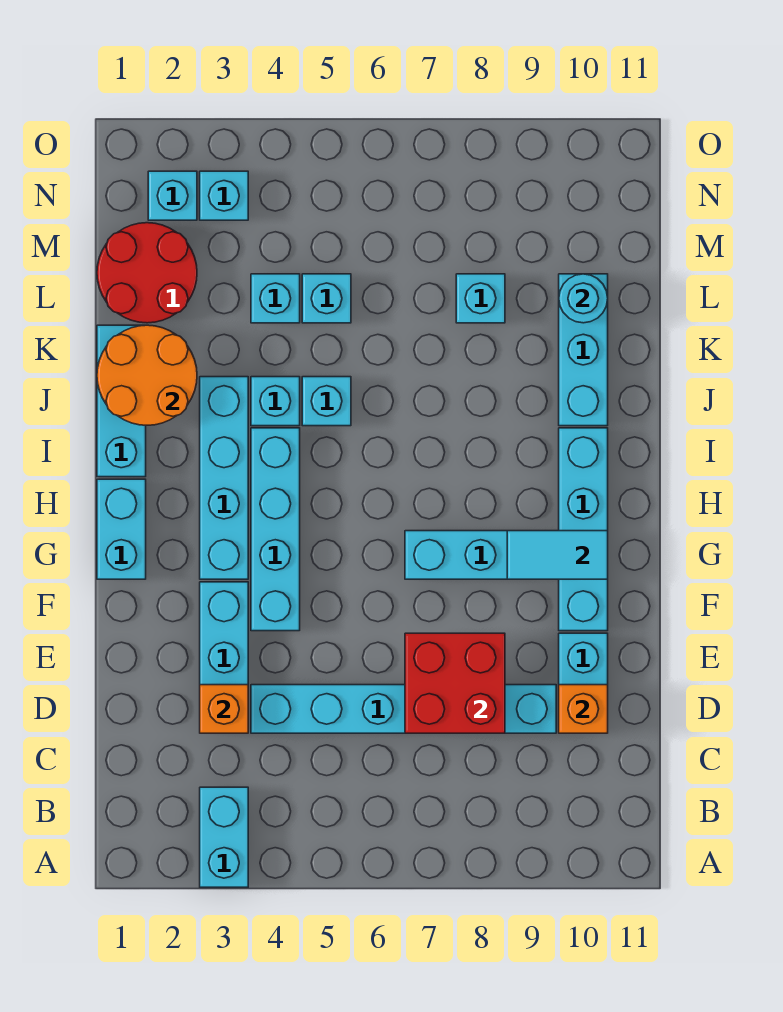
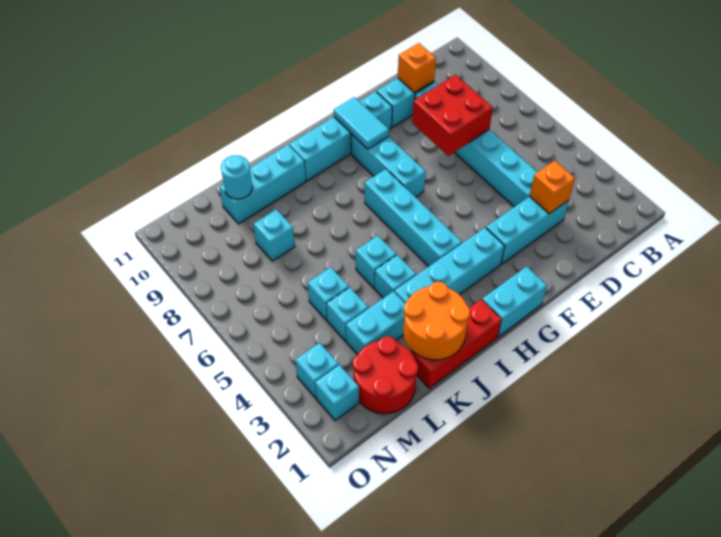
cyan brick A3:B3 level 1 -> cyan brick K3:L3 level 1
cyan brick F4:I4 level 1 -> cyan brick H4:H7 level 1
cyan brick I1:K1 level 1 -> red brick I1:K1 level 1

